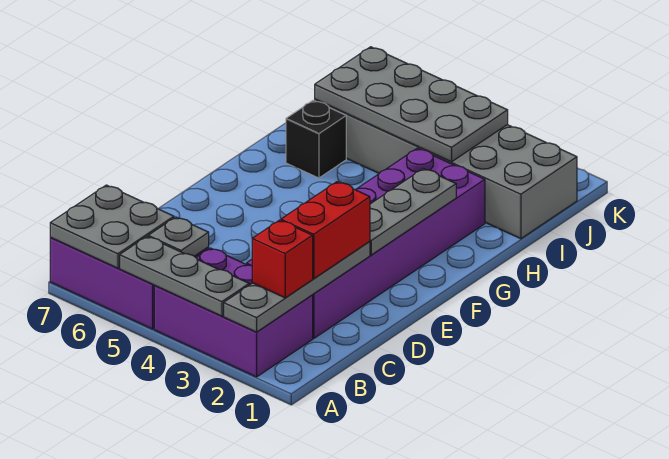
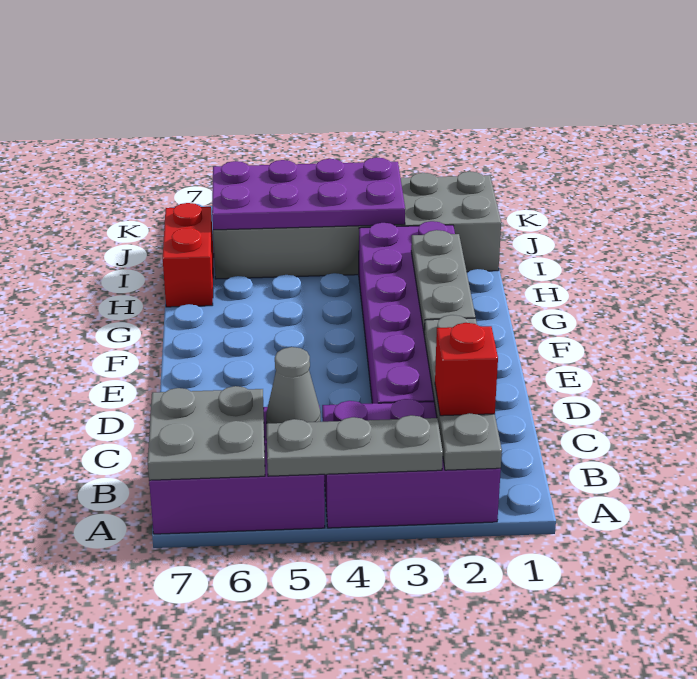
grey plate B5 level 2 -> grey cone B5 level 2
red brick C2:D2 level 3 -> red brick H7:I7 level 1
black brick H6 level 1 -> none
grey plate I3:J6 level 2 -> purple plate I3:J6 level 2

